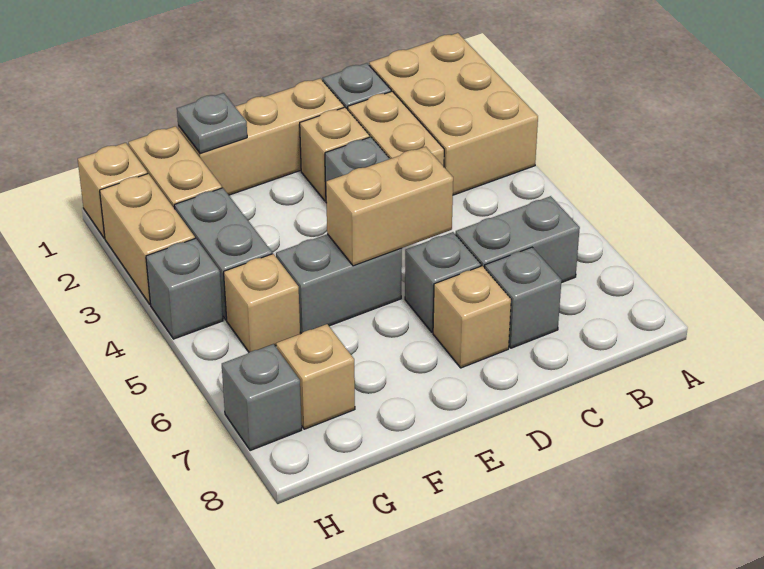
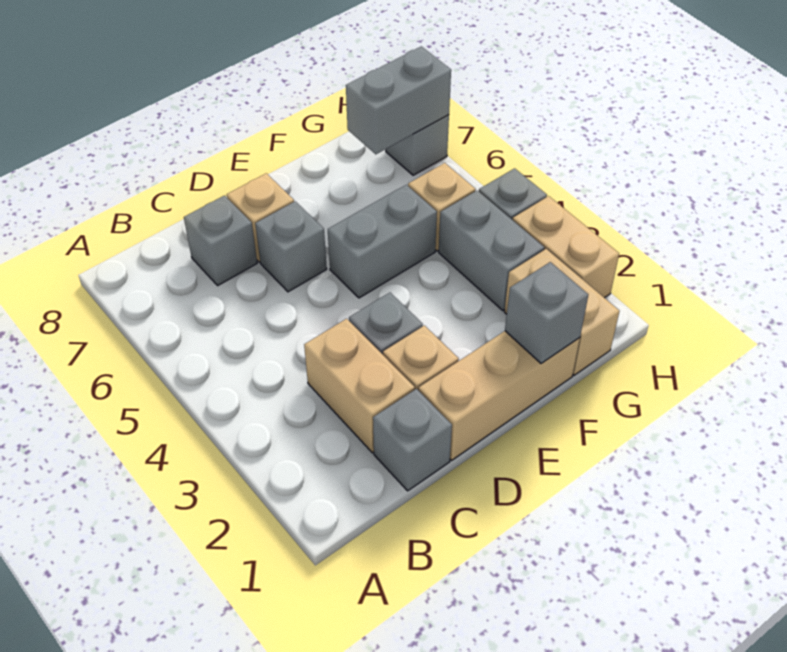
tan brick A1:B3 level 1 -> none
grey brick B6:C6 level 1 -> grey brick G7:H7 level 2
tan brick D5:E5 level 2 -> none
grey plate F1 level 2 -> grey brick F1 level 2
tan brick G7 level 1 -> none
tan brick H1 level 1 -> none

